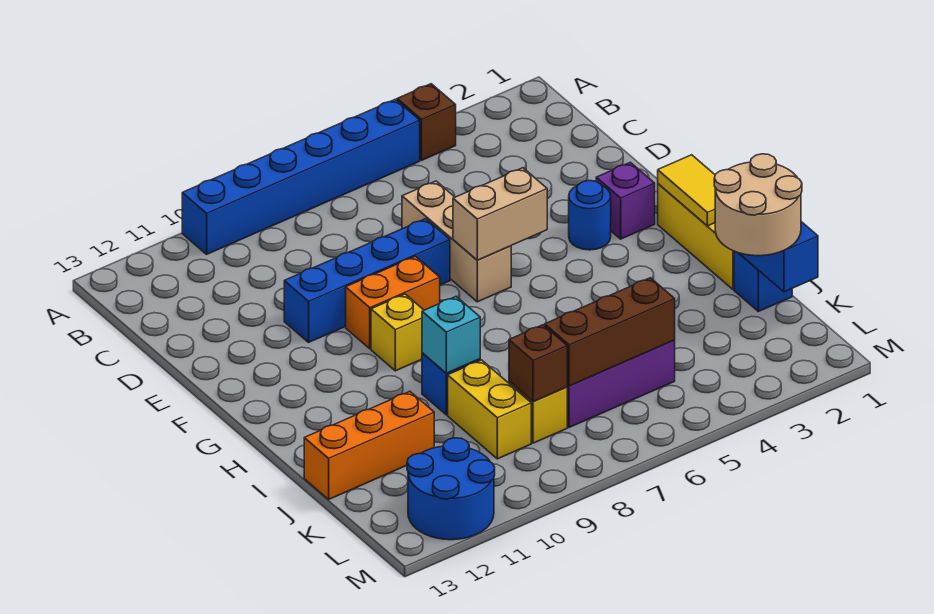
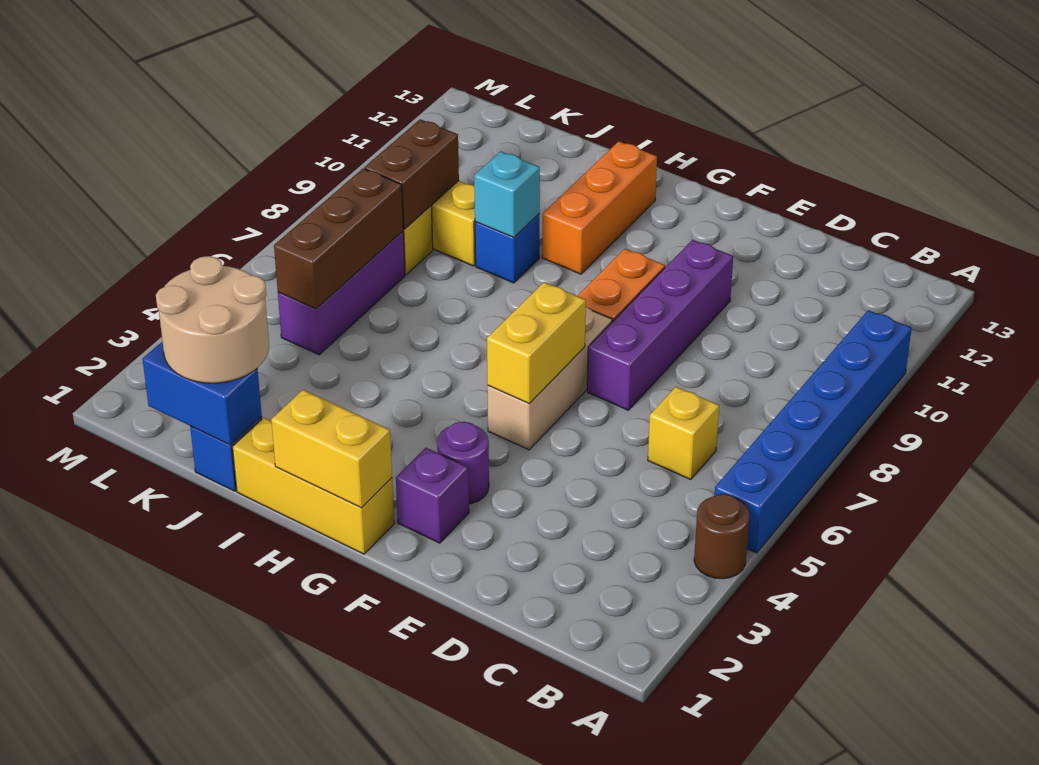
brown brick A4 level 1 -> brown round brick A4 level 1
tan brick D6:F6 level 1 -> tan brick F5:F7 level 1
blue brick E7:E10 level 1 -> purple brick E7:E10 level 1
blue round brick F3 level 1 -> purple round brick F3 level 1
tan brick F5:F6 level 2 -> yellow brick F5:F6 level 2
yellow tile G1:H1 level 2 -> yellow brick G1:H1 level 2
yellow brick G9 level 1 -> yellow brick C6 level 1
orange brick J11:J13 level 1 -> orange brick H10:H12 level 1
brown brick K8 level 2 -> brown brick K8:K9 level 2
blue round brick L11:M12 level 1 -> none

